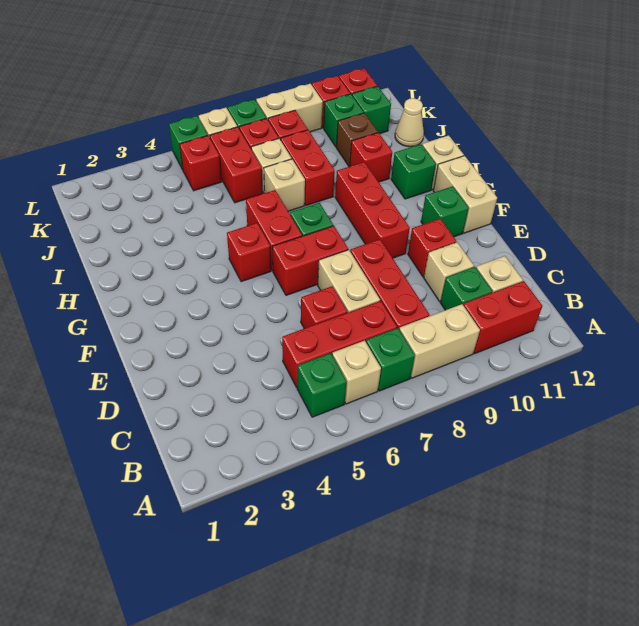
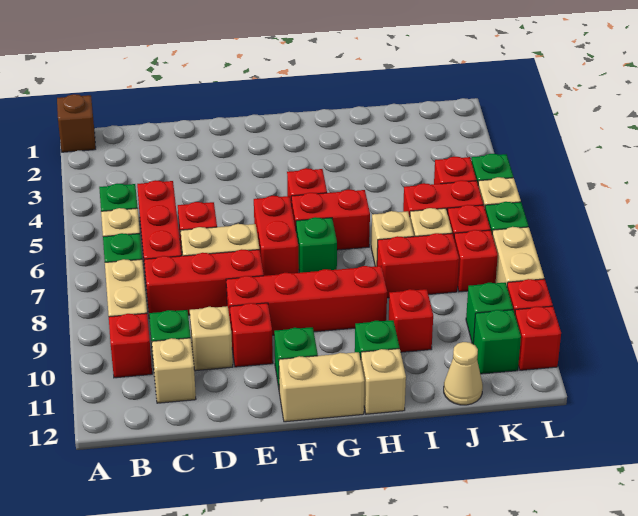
red brick B10:B11 level 1 -> red brick B10 level 1
red brick F9:H9 level 1 -> red brick E9:H9 level 1
brown brick J10 level 1 -> brown brick A1 level 1

